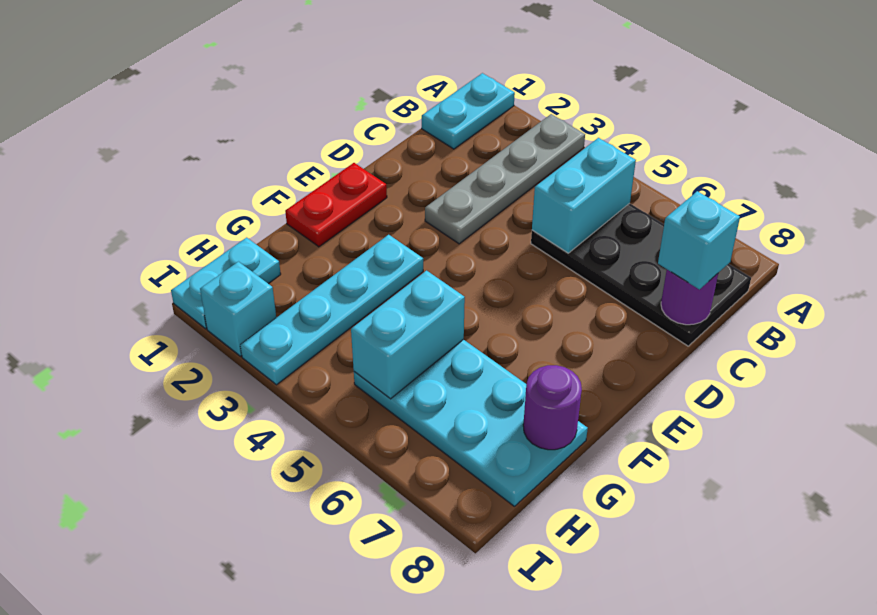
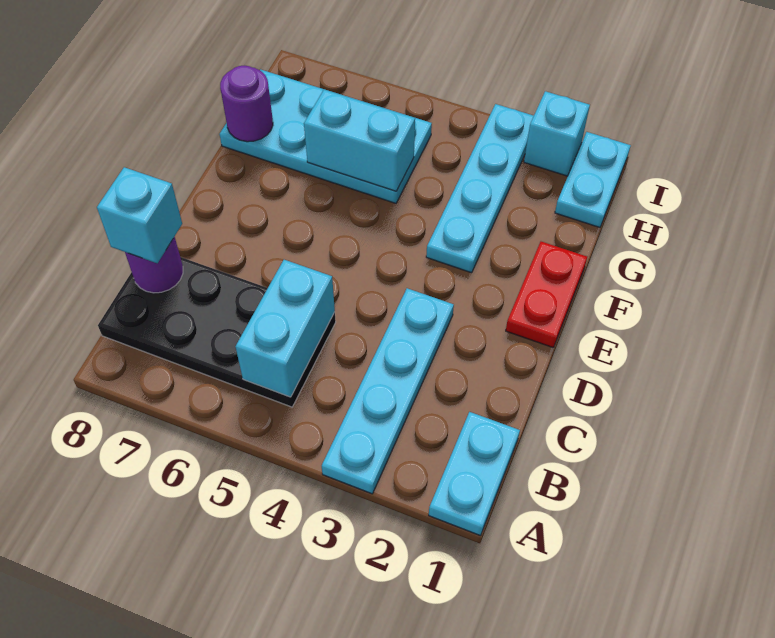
grey plate A3:D3 level 1 -> cyan plate A3:D3 level 1
cyan brick G5:H5 level 2 -> cyan brick G5:G6 level 2

